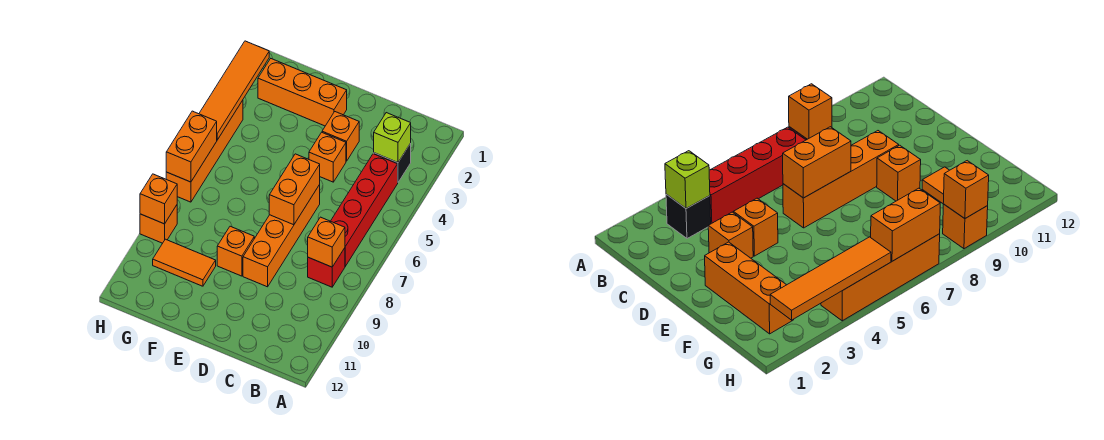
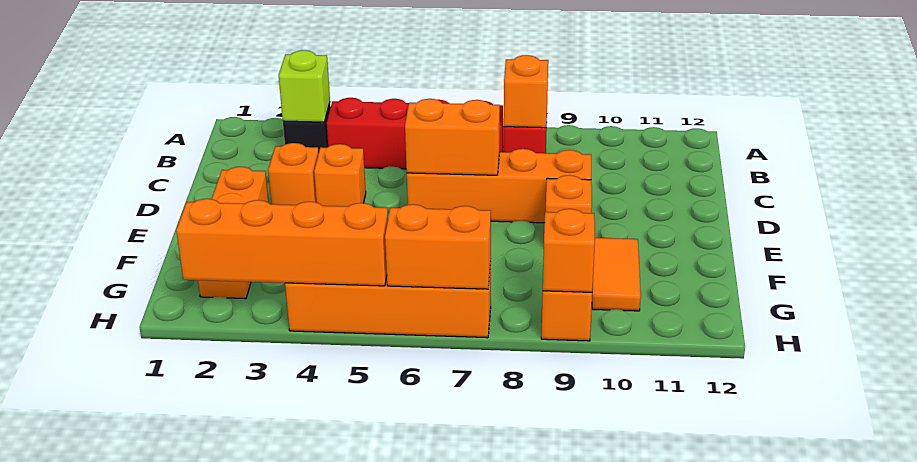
orange tile H2:H5 level 2 -> orange brick H2:H5 level 2

